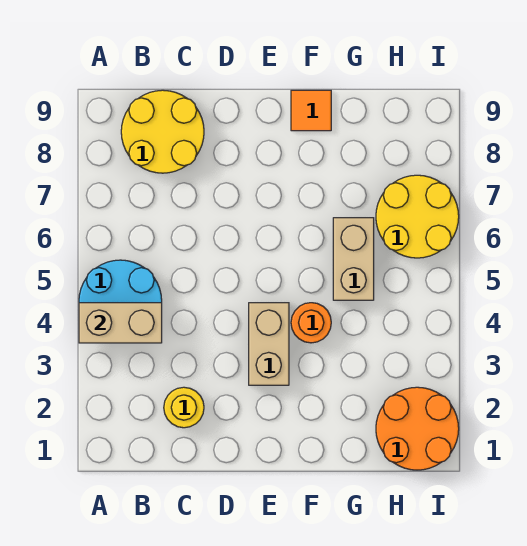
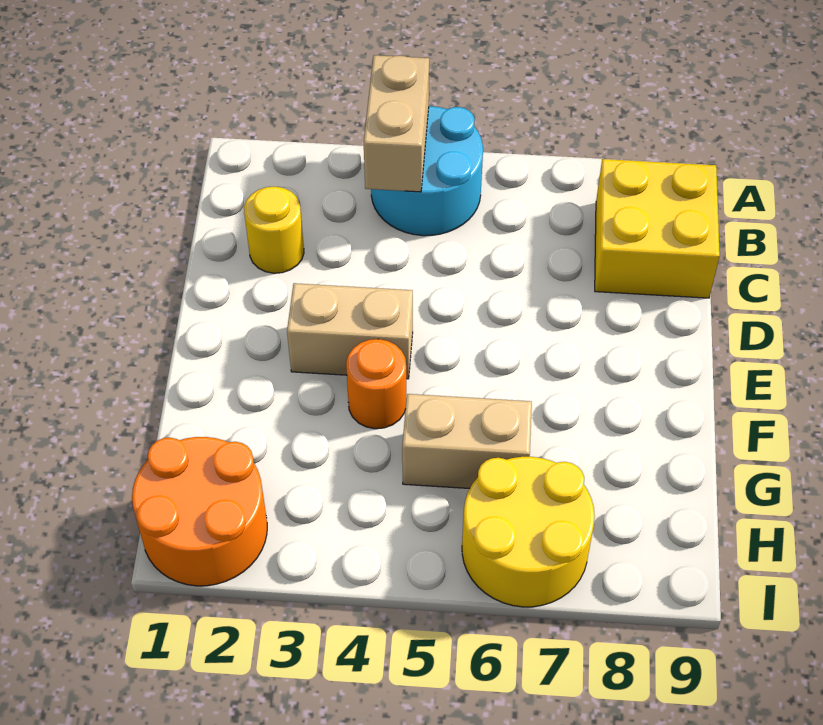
yellow round brick B8:C9 level 1 -> yellow brick B8:C9 level 1
orange tile F9 level 1 -> none

